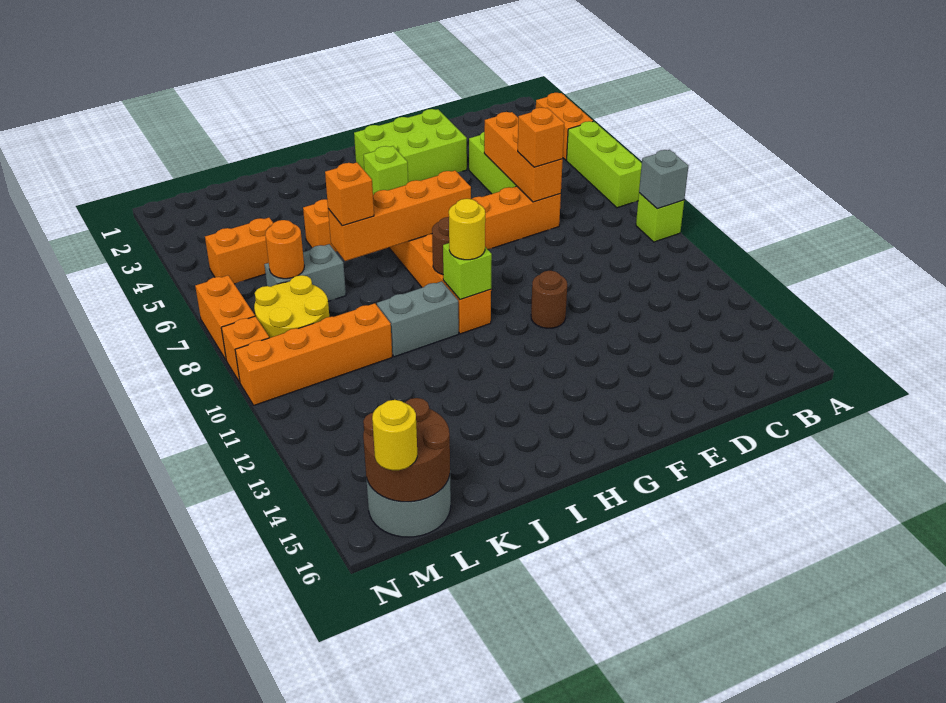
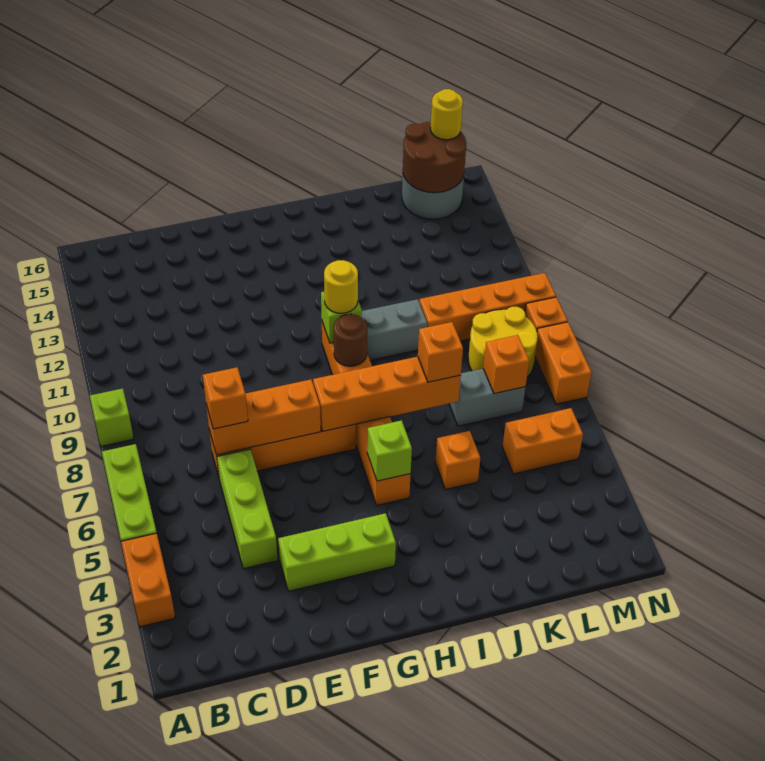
grey brick A9 level 2 -> none
orange brick D5:D7 level 2 -> orange brick D7:F7 level 2
lime brick E2:G3 level 1 -> lime brick E3:G3 level 1
brown round brick F11 level 1 -> none
orange round brick L7 level 2 -> orange brick L7 level 2

